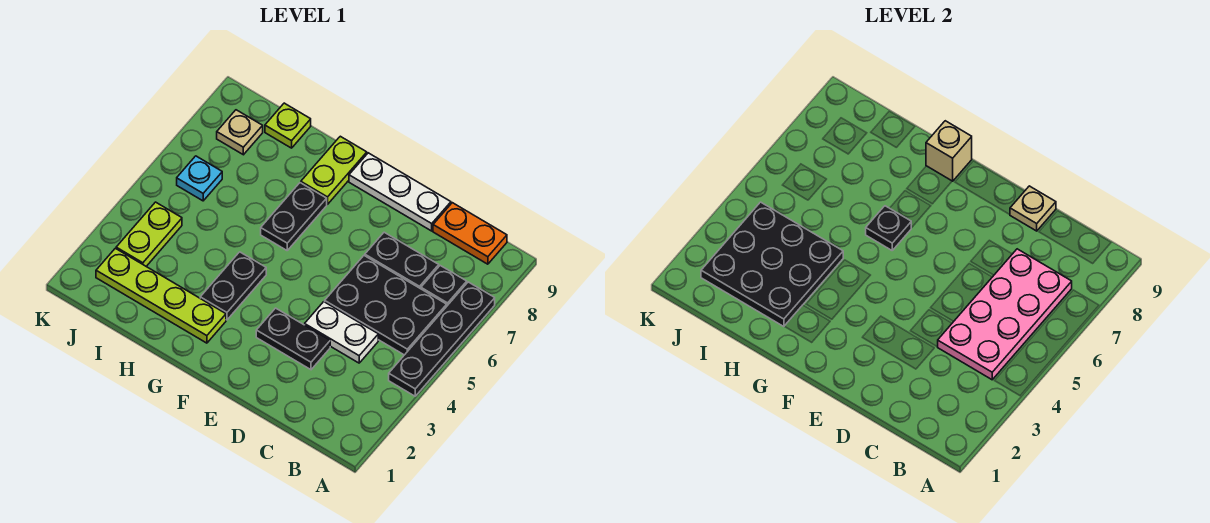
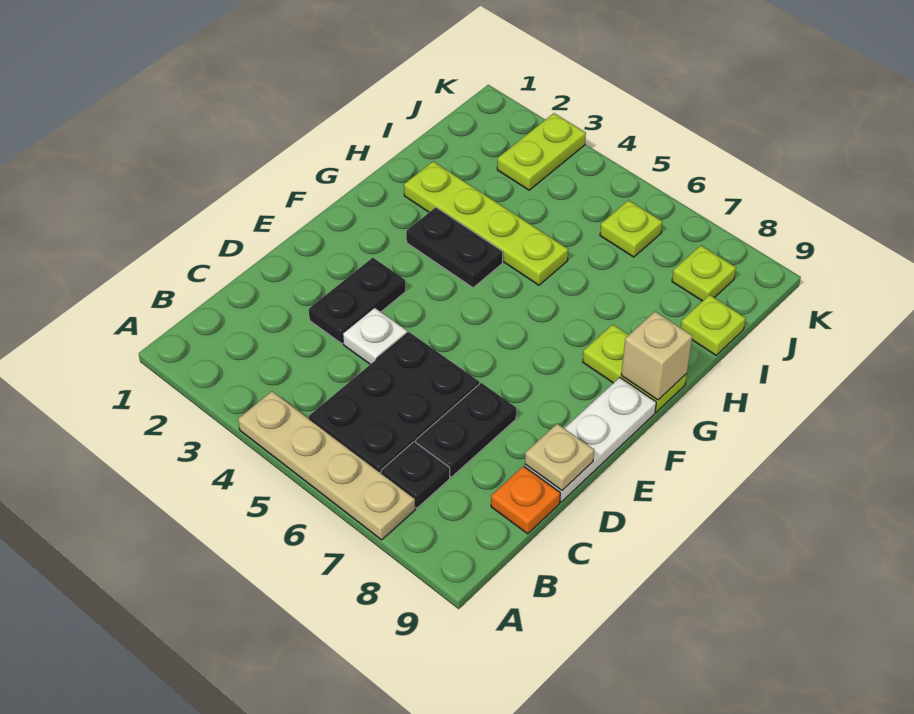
black plate A4:A7 level 1 -> tan plate A4:A7 level 1
pink plate B4:C7 level 2 -> none
orange plate B9:C9 level 1 -> orange plate C9 level 1
white plate C4:D4 level 1 -> white plate D4 level 1
lime plate G2:J2 level 1 -> lime plate H2:H5 level 1
black plate G6:G7 level 1 -> none
black plate G6 level 2 -> none
black plate H2:J4 level 2 -> none
lime plate J3:J4 level 1 -> lime plate J3:K3 level 1
cyan plate J6 level 1 -> lime plate J6 level 1
tan plate J8 level 1 -> lime plate J8 level 1

